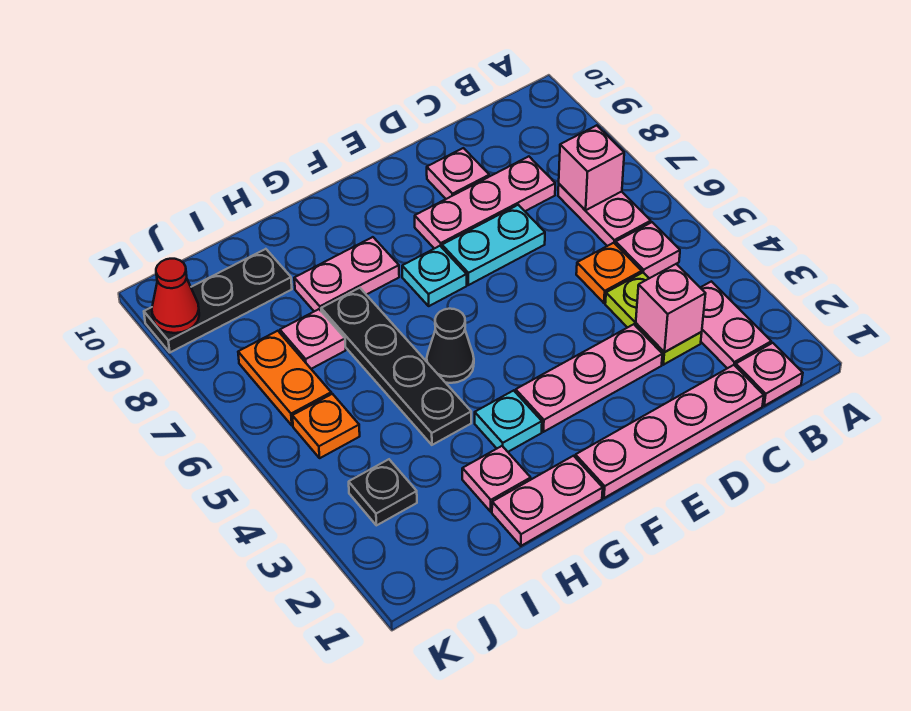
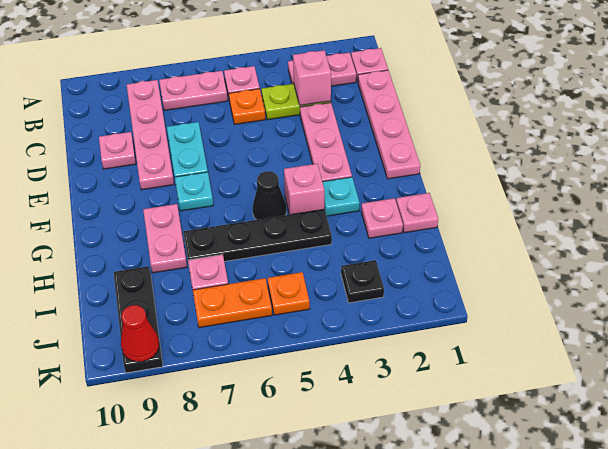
pink brick B7 level 2 -> pink brick G4 level 1
pink plate C8:E8 level 1 -> pink plate B8:E8 level 1
pink plate G1:H1 level 1 -> pink plate H1 level 1

